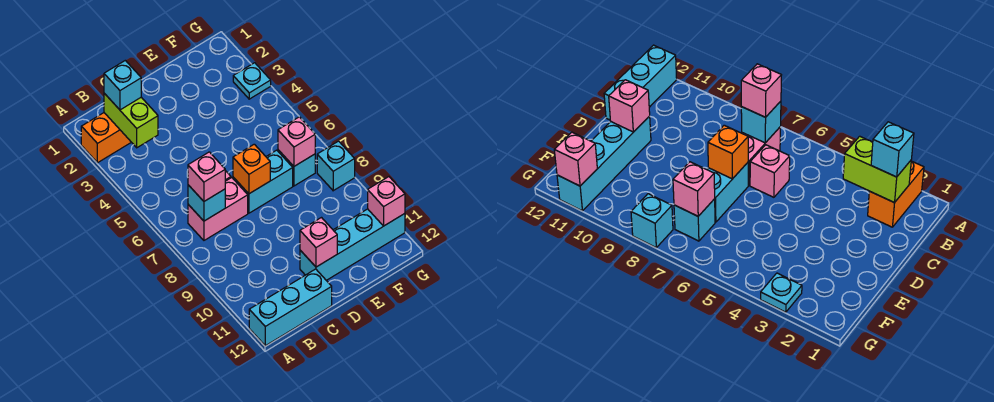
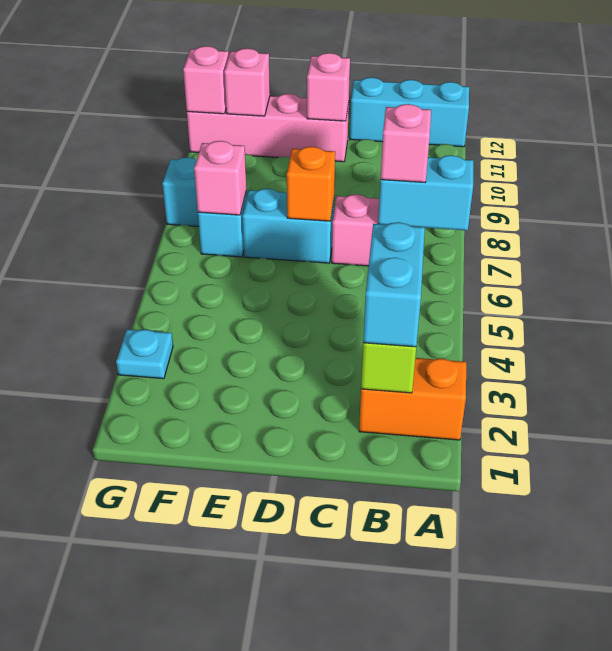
cyan brick B2 level 3 -> cyan brick B2:B3 level 3
cyan brick B7 level 2 -> cyan brick A7:B7 level 2
pink brick C6 level 1 -> pink brick F11 level 2
cyan brick D11:G11 level 1 -> pink brick D11:G11 level 1

